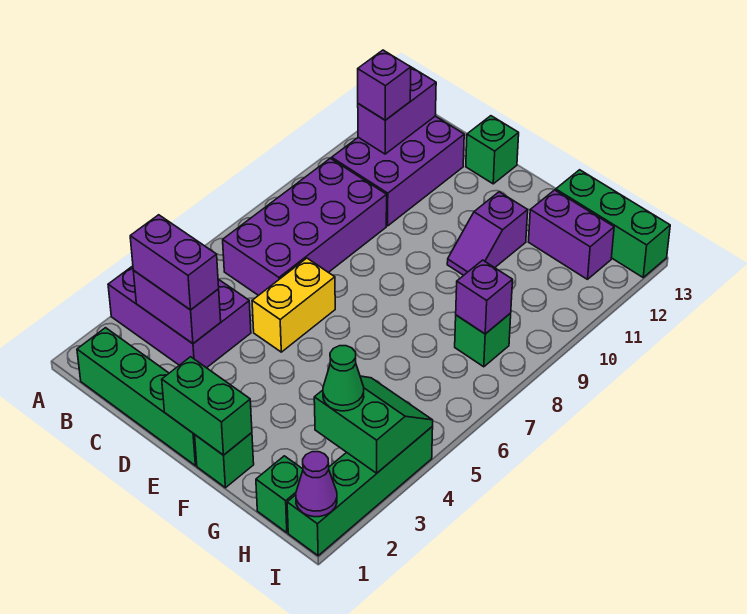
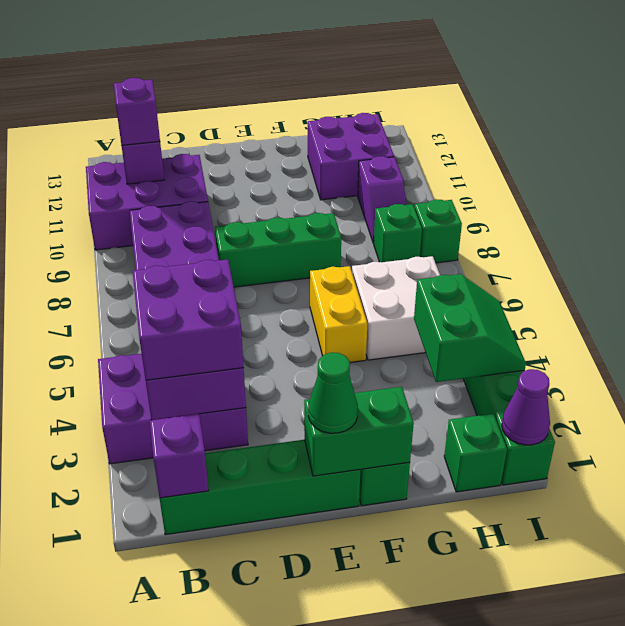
purple brick B3:C3 level 3 -> purple brick B3:C4 level 3
purple brick B10:C12 level 1 -> purple brick A10:C11 level 1
yellow brick D5:D6 level 1 -> yellow brick F5:F6 level 1
green brick D13 level 1 -> green brick I8 level 1
purple slope F10:F11 level 1 top 11 -> purple slope H9:H10 level 1 top 10
none -> white brick G5:H6 level 1
purple brick G12:H12 level 1 -> purple brick G11:H12 level 1
green brick G13:I13 level 1 -> green brick D8:F8 level 1
green slope H3:I4 level 2 top 3 -> green slope H3:I4 level 2 top H
green cone H3 level 3 -> green cone E1 level 3
purple brick H8 level 2 -> purple brick B1 level 2

